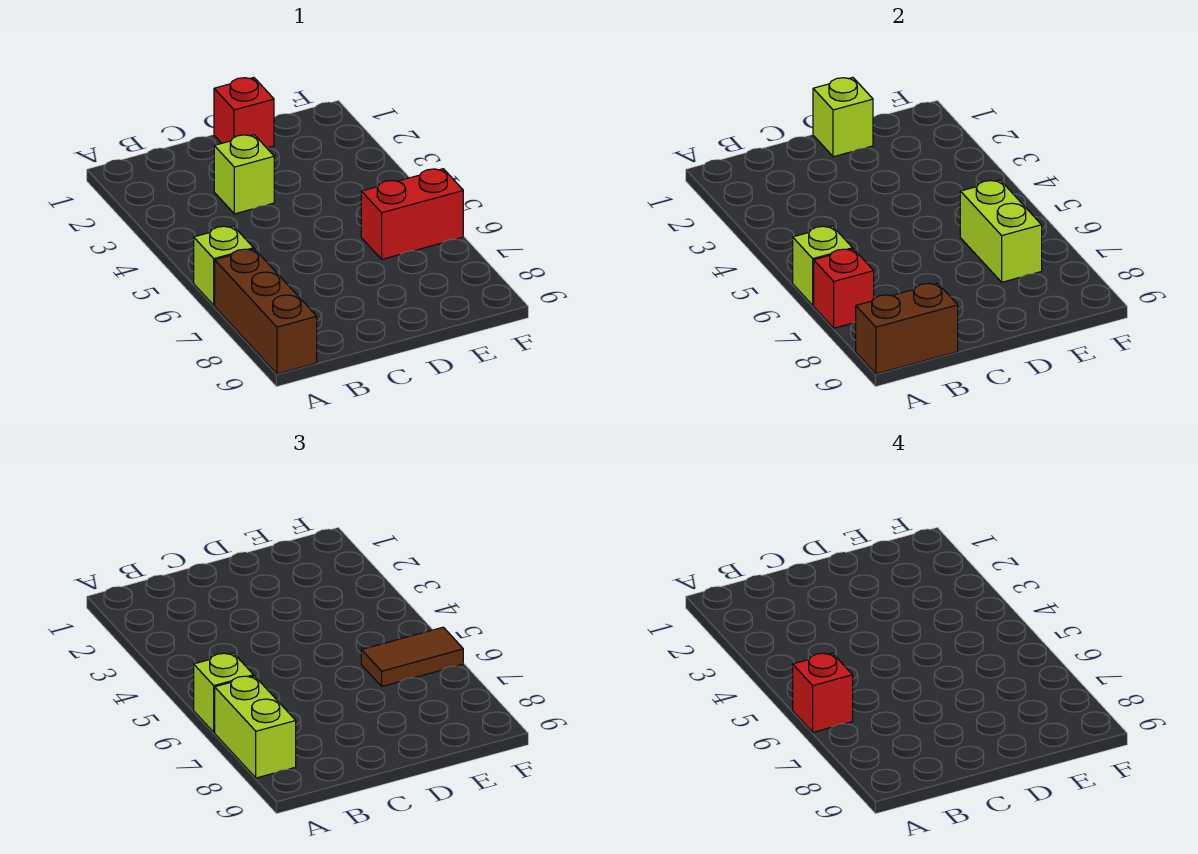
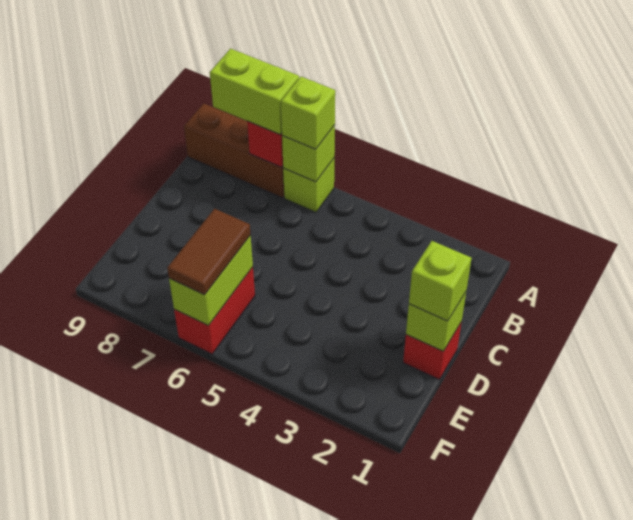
red brick A6 level 4 -> none
brown brick A9:B9 level 2 -> none
lime brick C3 level 1 -> lime brick D1 level 3
lime brick E6:E7 level 2 -> lime brick E6:F6 level 2

